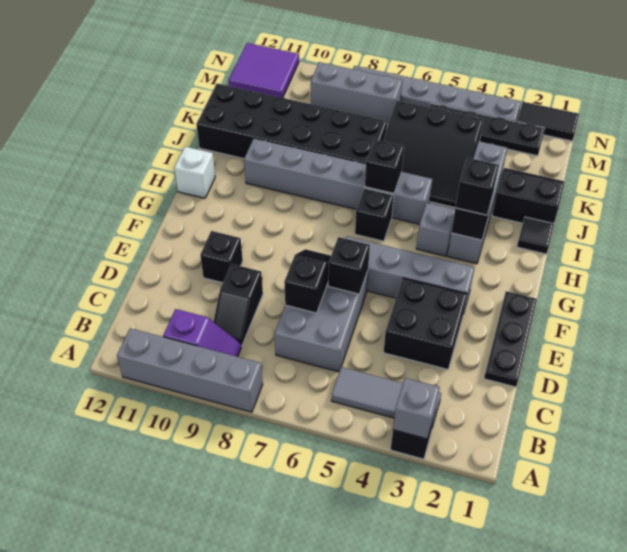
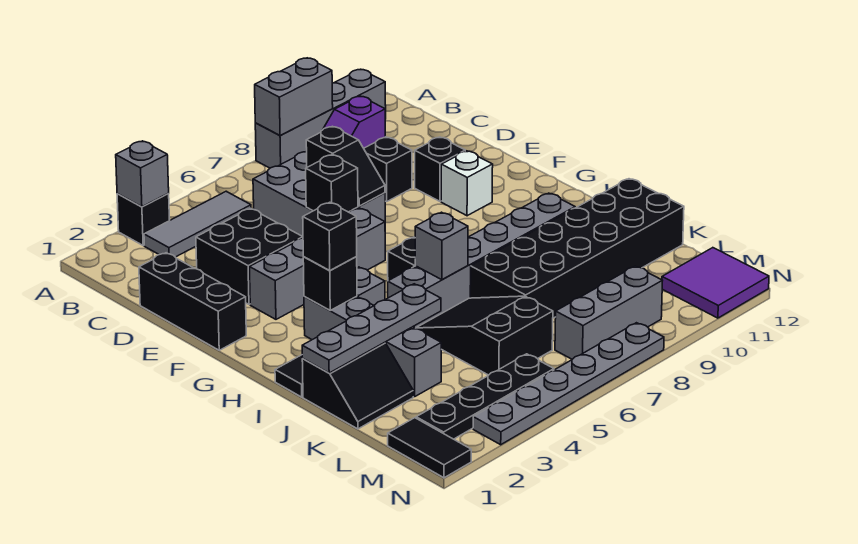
none -> grey brick A8:A9 level 2
black plate D1:F1 level 1 -> black brick D1:F1 level 1
white brick H12 level 1 -> white brick F10 level 1
black brick I6 level 2 -> grey brick I6 level 2
none -> grey plate J1:J4 level 2
black slope J4:L6 level 1 top L -> black slope J5:L6 level 1 top L
black tile N1:N2 level 1 -> black tile M1:N1 level 1

